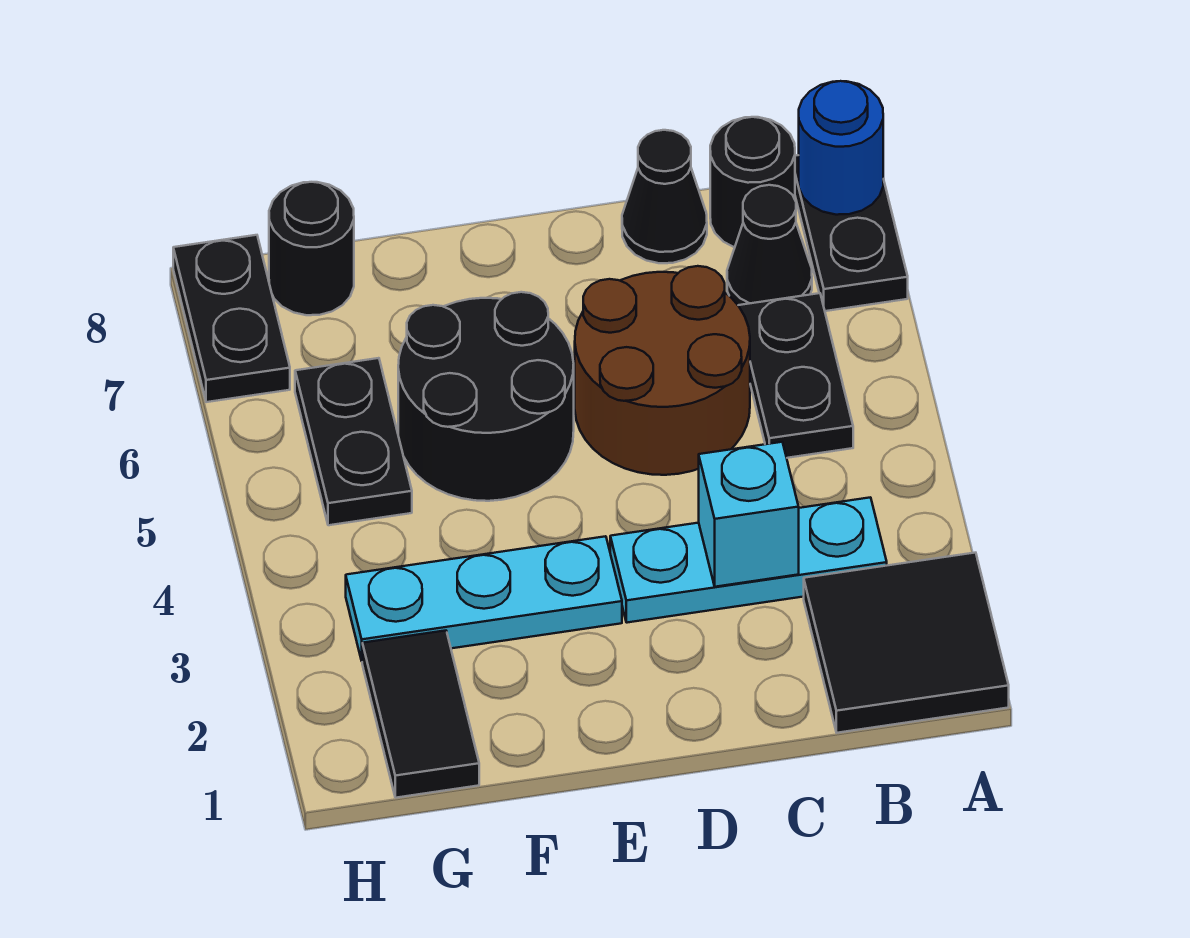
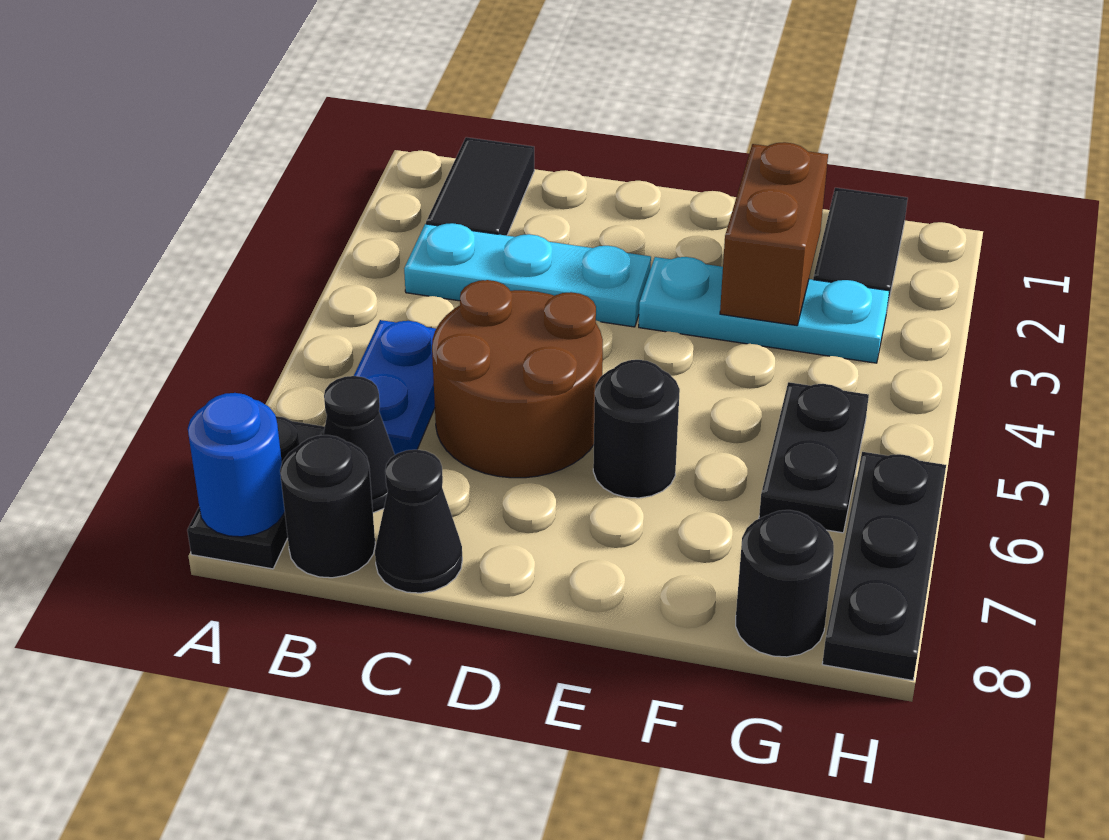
black tile A1:B2 level 1 -> black tile B1:B2 level 1
black plate B5:B6 level 1 -> blue plate B5:B6 level 1
cyan brick C3 level 2 -> none
black round brick E5:F6 level 1 -> black round brick E6 level 1
none -> brown brick F2:F3 level 2
black plate H7:H8 level 1 -> black plate H6:H8 level 1

